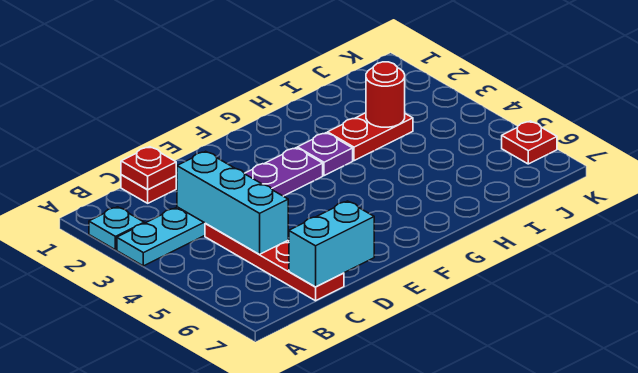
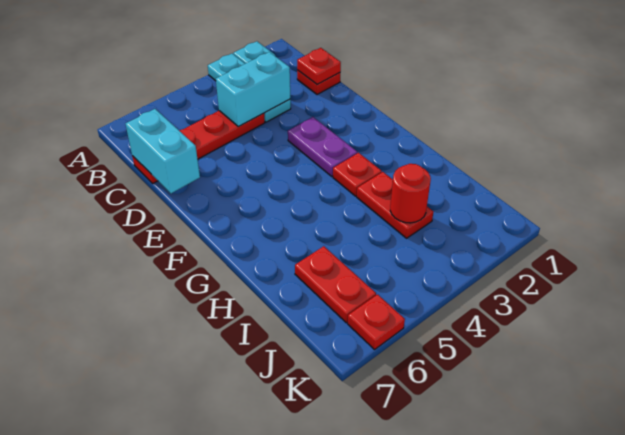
cyan brick C3:C5 level 2 -> cyan brick C3:C4 level 2
purple plate G3 level 1 -> red plate G3 level 1
none -> red plate I6:J6 level 1

